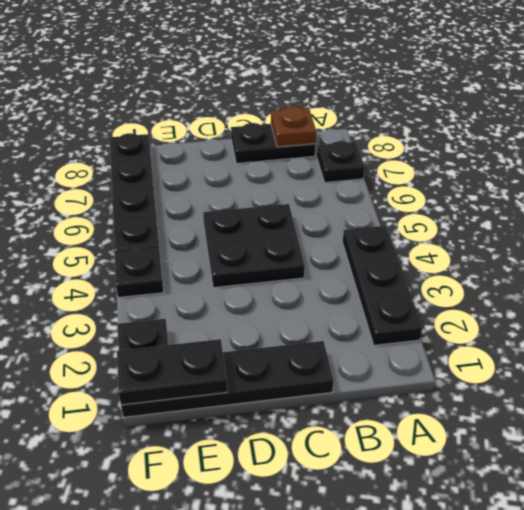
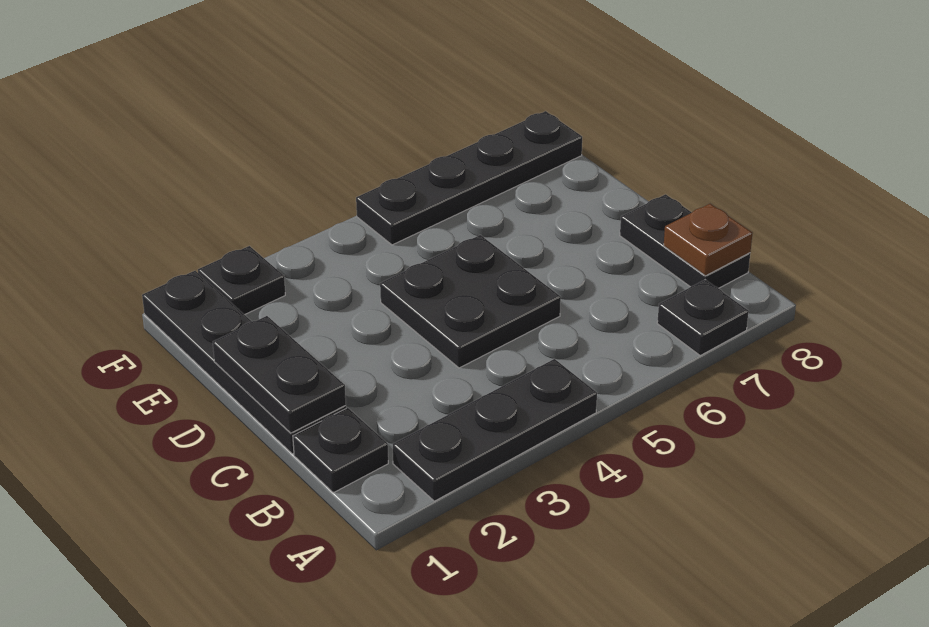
black plate E1:F1 level 2 -> black plate C1:D1 level 2
black plate F4 level 1 -> black plate B1 level 1

